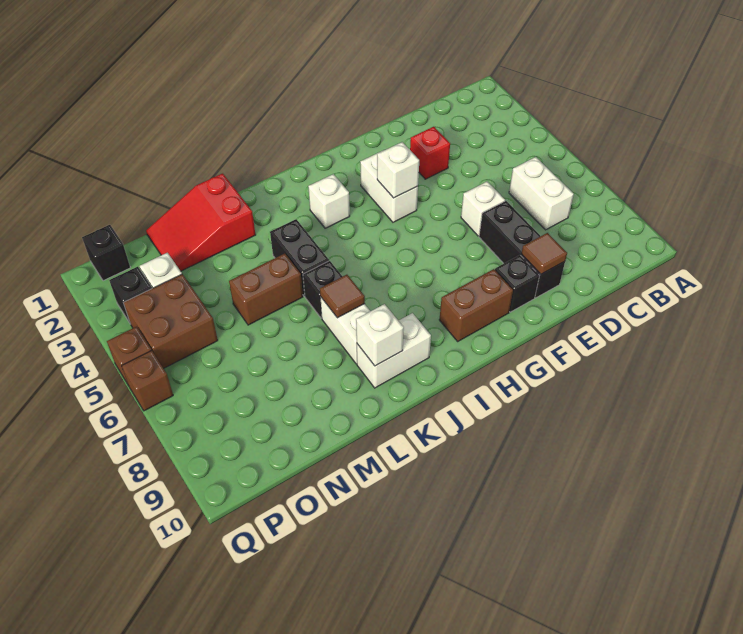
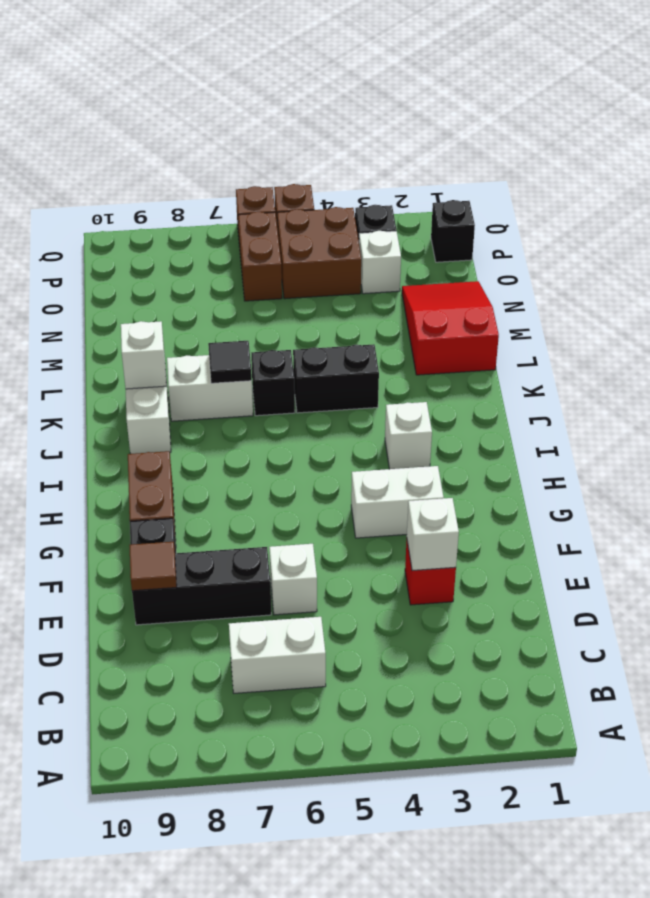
white brick G4 level 2 -> white brick E3 level 2
brown tile K7 level 2 -> black tile K7 level 2
brown brick L5:M5 level 1 -> brown brick O6:P6 level 1

